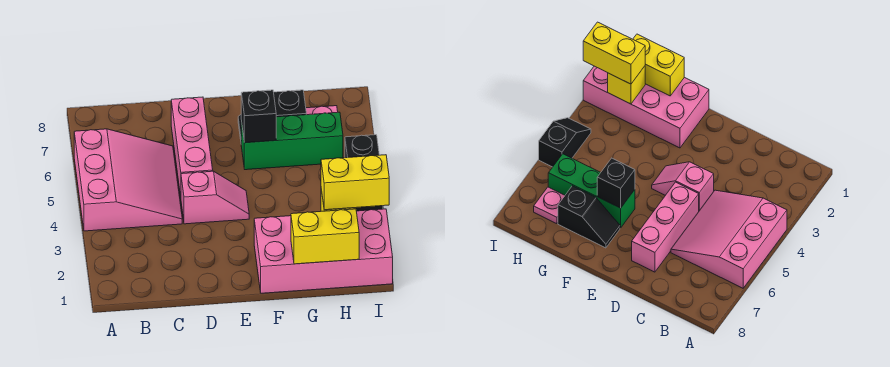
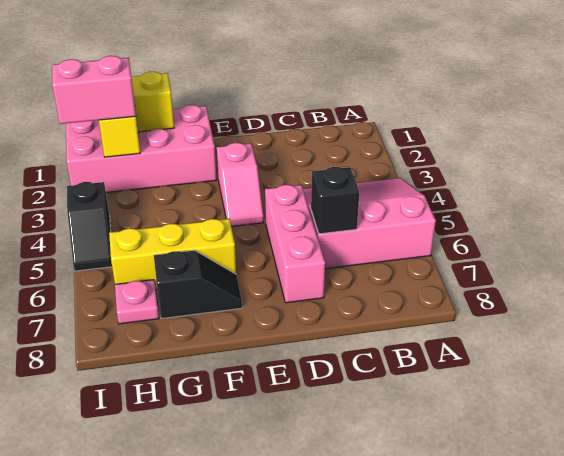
pink slope A4:C6 level 1 top A -> pink slope A4:C6 level 1 top 6
pink slope D4:E4 level 1 top D -> pink slope E3:E4 level 1 top 3
green brick F6:H6 level 1 -> yellow brick F6:H6 level 1
black brick F6 level 2 -> black brick C6 level 2
yellow brick H2:I2 level 3 -> pink brick H2:I2 level 3
black slope I4:I5 level 1 top 5 -> black slope I4:I5 level 1 top 4

